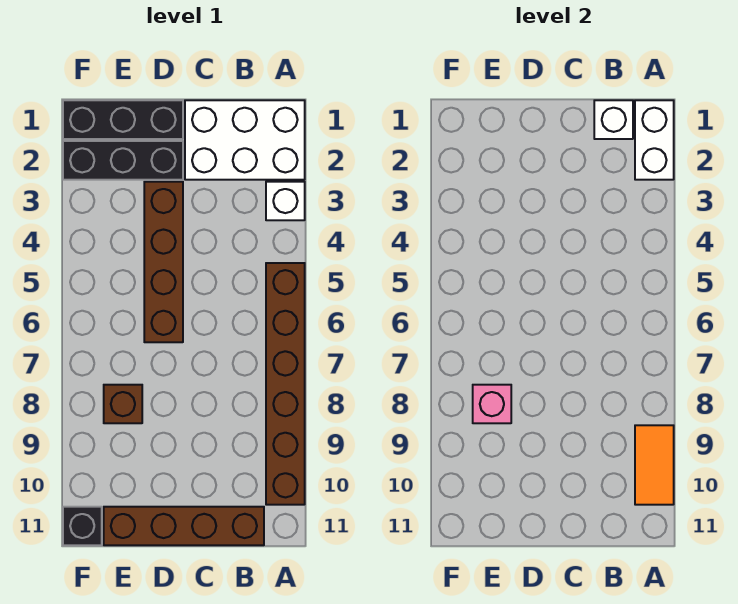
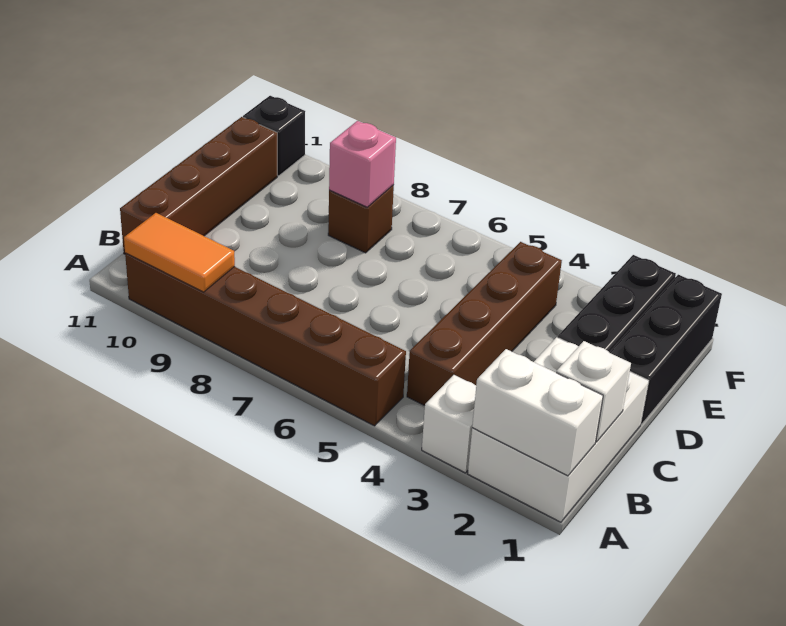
brown brick D3:D6 level 1 -> brown brick B4:E4 level 1

